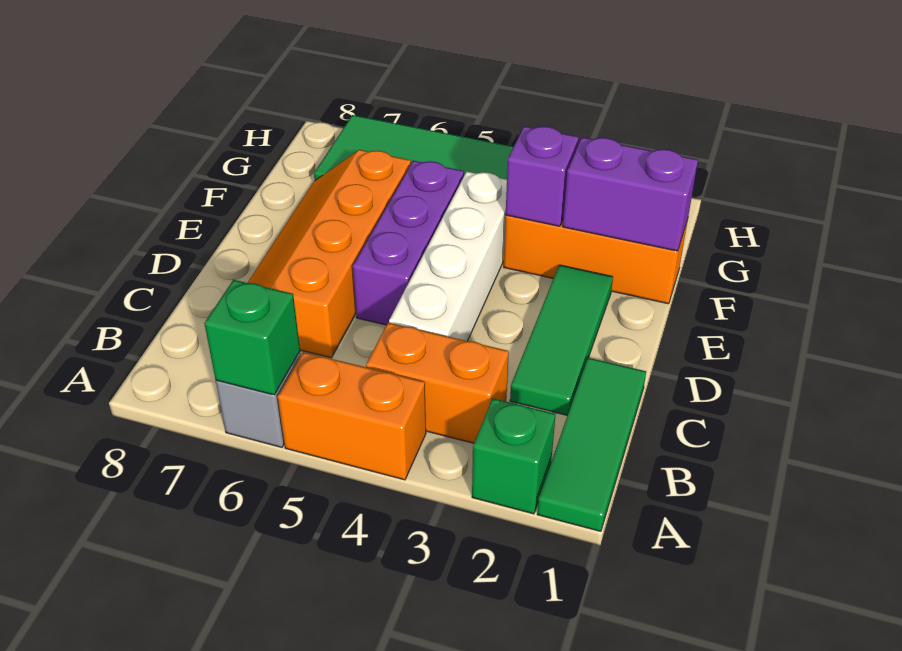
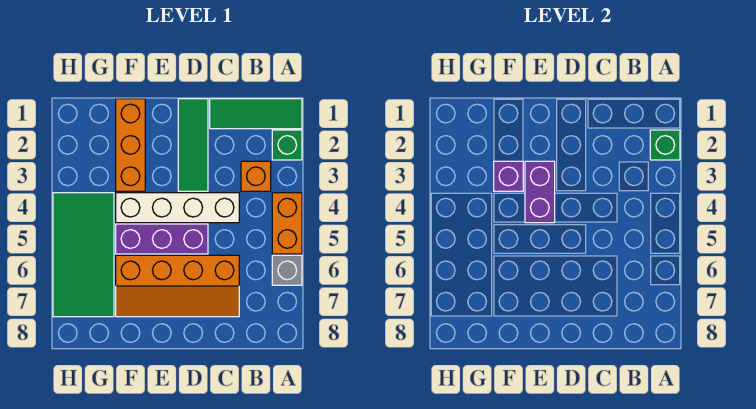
green brick A6 level 2 -> green brick A2 level 2
orange brick B3:B4 level 1 -> orange brick B3 level 1
green tile C2:E2 level 1 -> green tile D1:D3 level 1
purple brick F1:F2 level 2 -> purple brick E3:E4 level 2

